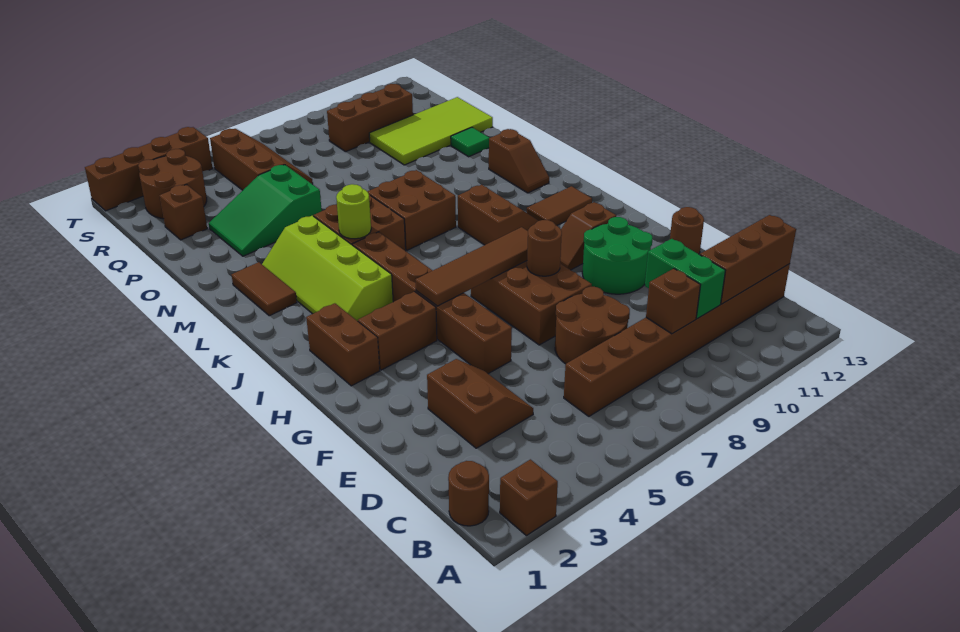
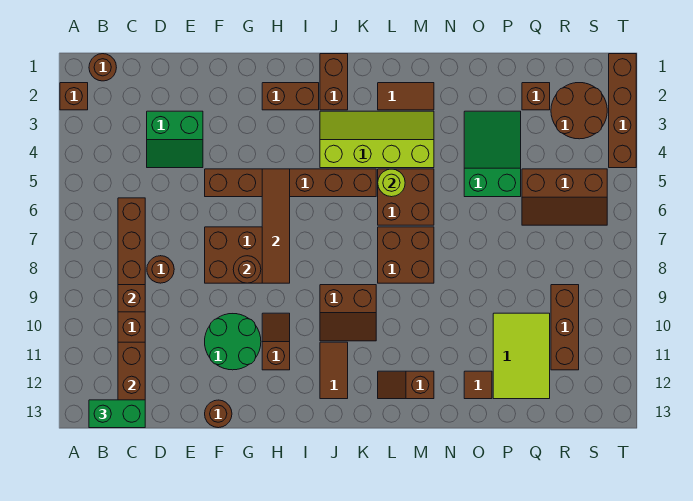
green brick C10:D10 level 2 -> green brick B13:C13 level 3
brown slope D3:E4 level 1 top 3 -> green slope D3:E4 level 1 top 3
brown round brick D7:E8 level 1 -> brown round brick D8 level 1
brown brick H3:H4 level 1 -> brown brick J1:J2 level 1
green tile O12 level 1 -> brown tile O12 level 1
lime tile P10:Q13 level 1 -> lime tile P10:Q12 level 1

